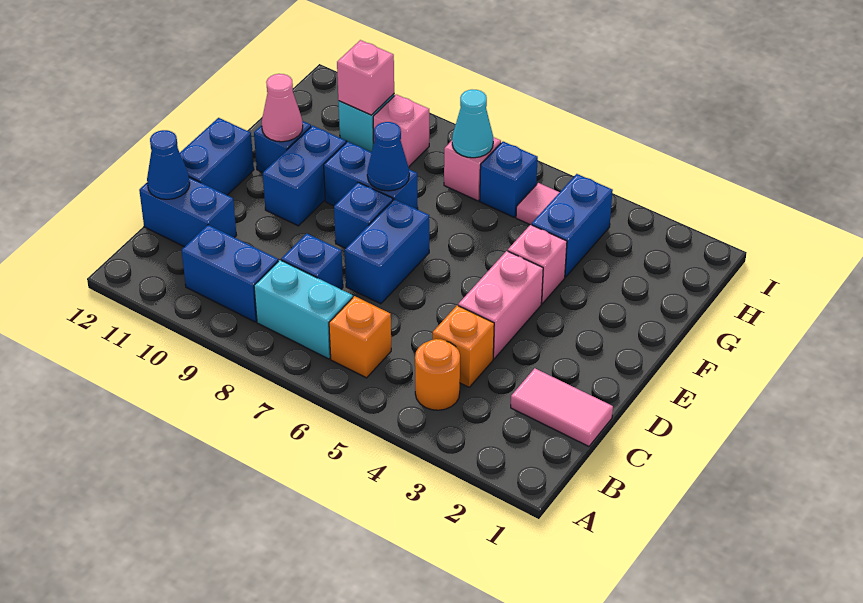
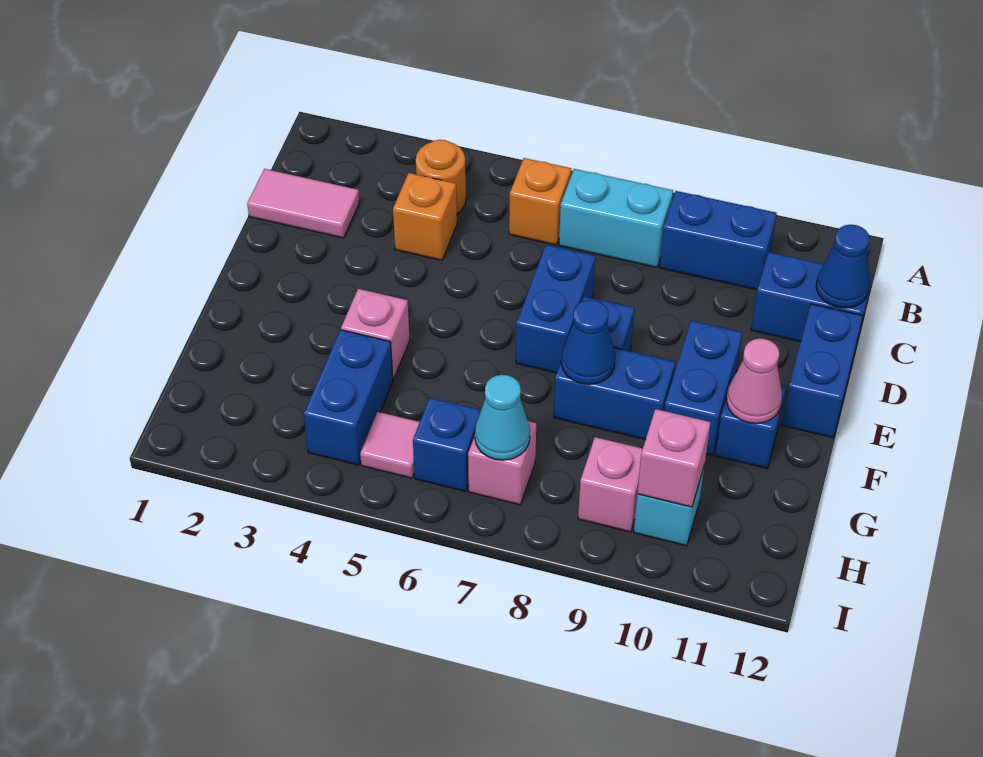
blue brick C8 level 1 -> none
pink brick D4:E4 level 1 -> none

